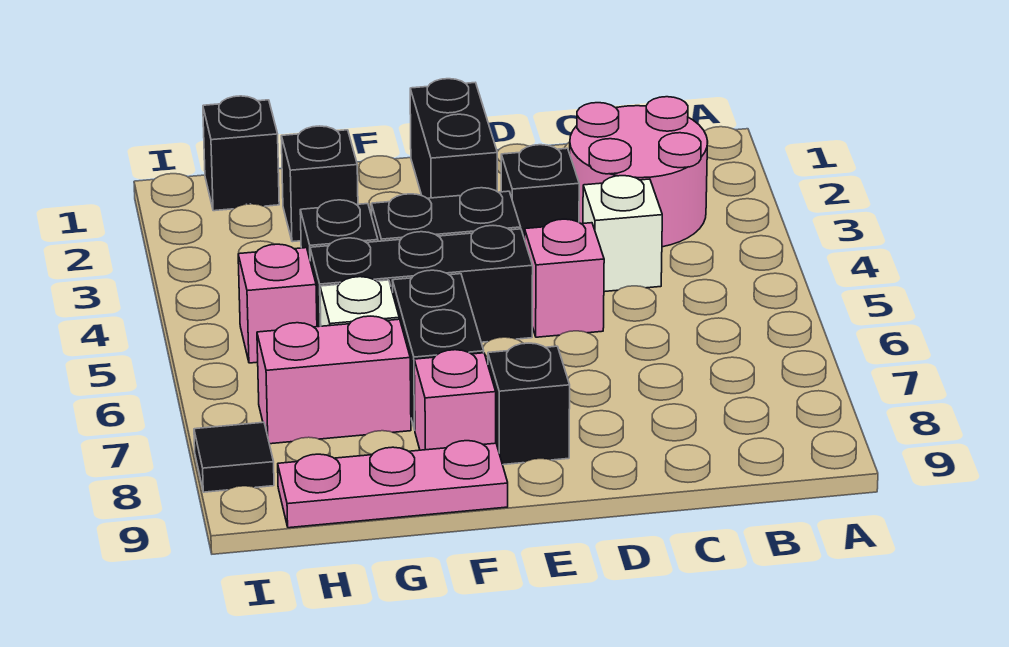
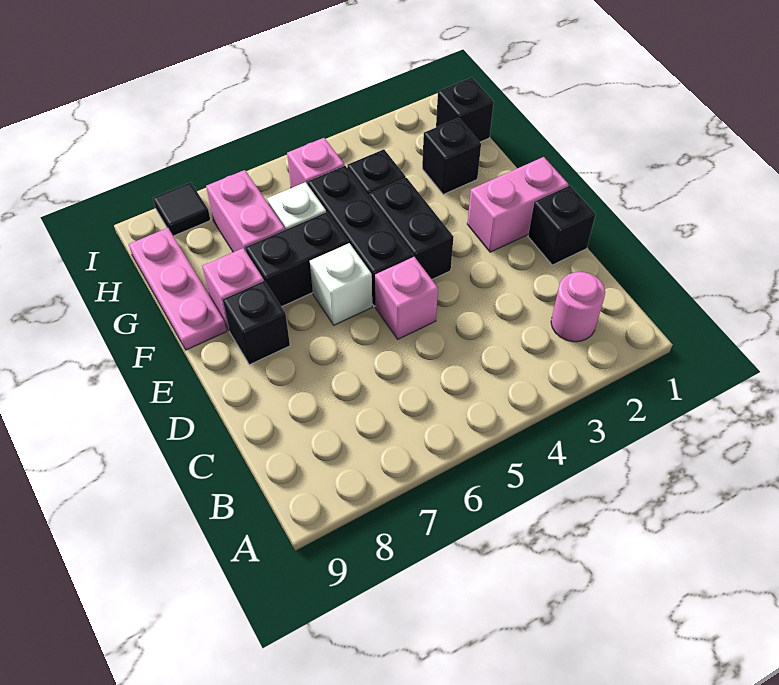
pink round brick B2:C3 level 1 -> pink round brick B2 level 1
white brick C4 level 1 -> white brick E6 level 1
black brick D3 level 1 -> black brick D1 level 1
black brick E1:E2 level 1 -> pink brick E1:E2 level 1

